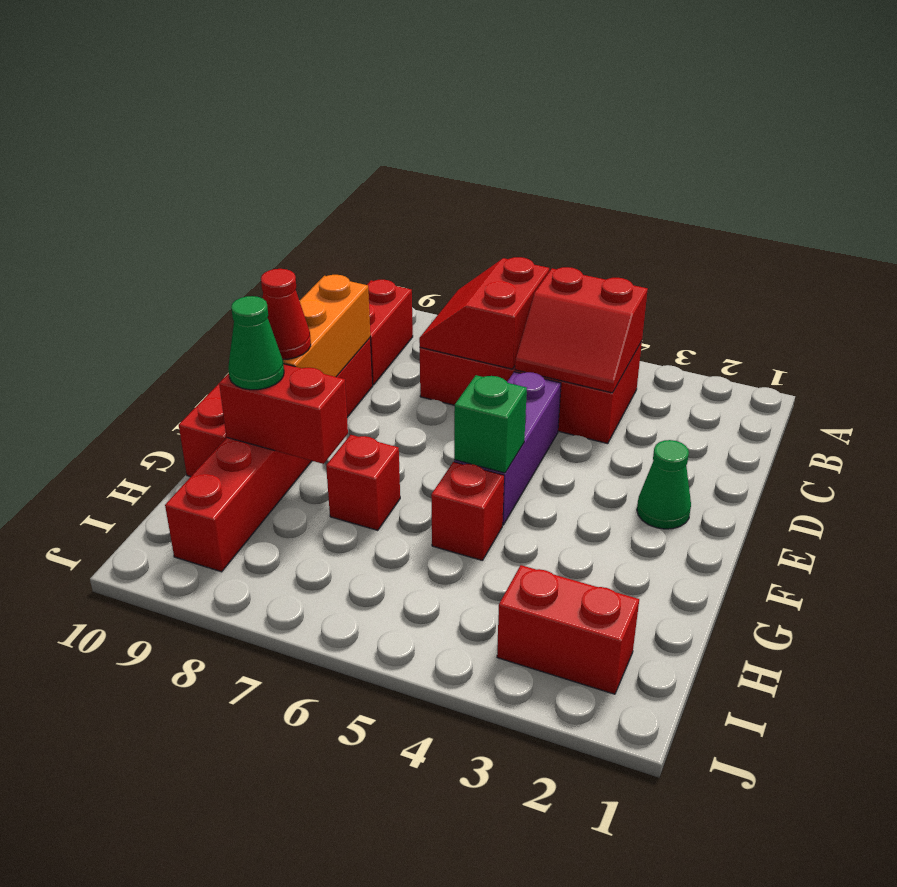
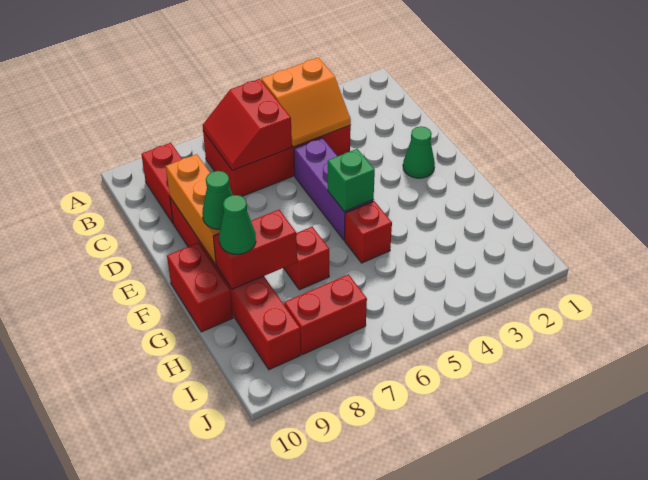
red slope B4:C5 level 2 top B -> orange slope B4:C5 level 2 top B
red cone F9 level 3 -> green cone F9 level 3
red brick I2:I3 level 1 -> red brick I7:I8 level 1

